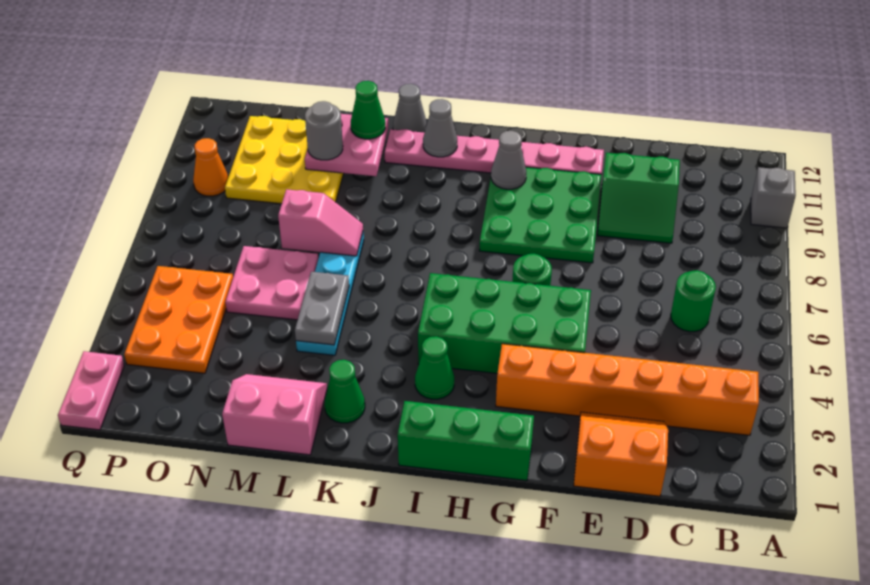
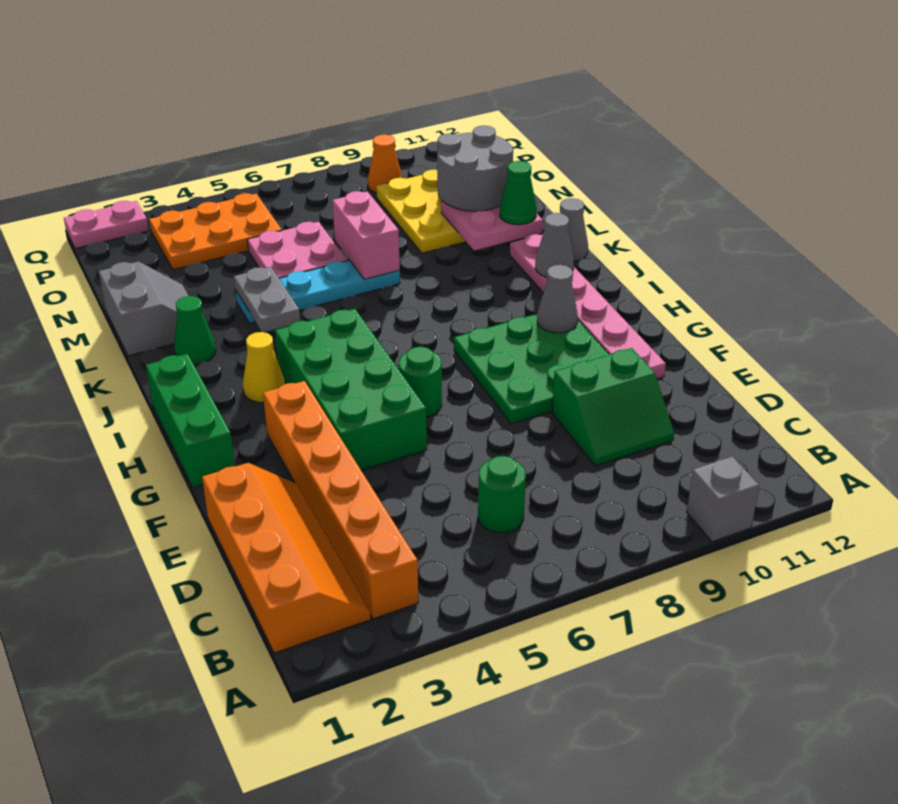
orange slope D1:E2 level 1 top 1 -> orange slope B1:E2 level 1 top 1
green slope D9:E10 level 1 top 10 -> green slope D9:E10 level 1 top E
green cone I3 level 1 -> yellow cone I3 level 1
pink slope L1:M2 level 1 top 1 -> grey slope L1:M2 level 1 top 1
grey plate L4:L5 level 2 -> grey plate K4:L4 level 2
pink slope L7:M7 level 2 top M -> pink brick L7:M7 level 2
grey round brick M10 level 3 -> grey round brick M10:N11 level 3

